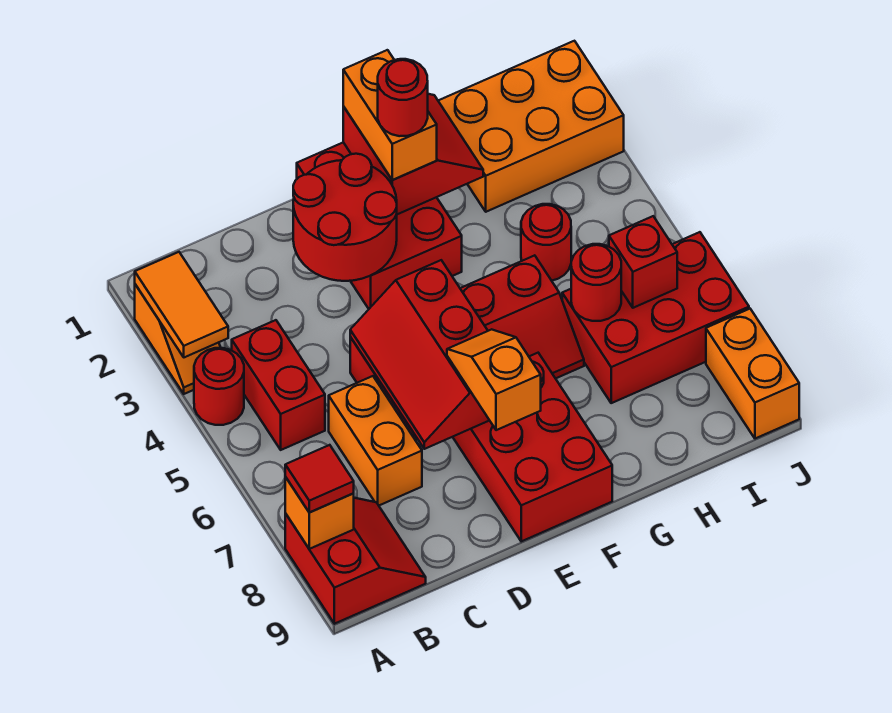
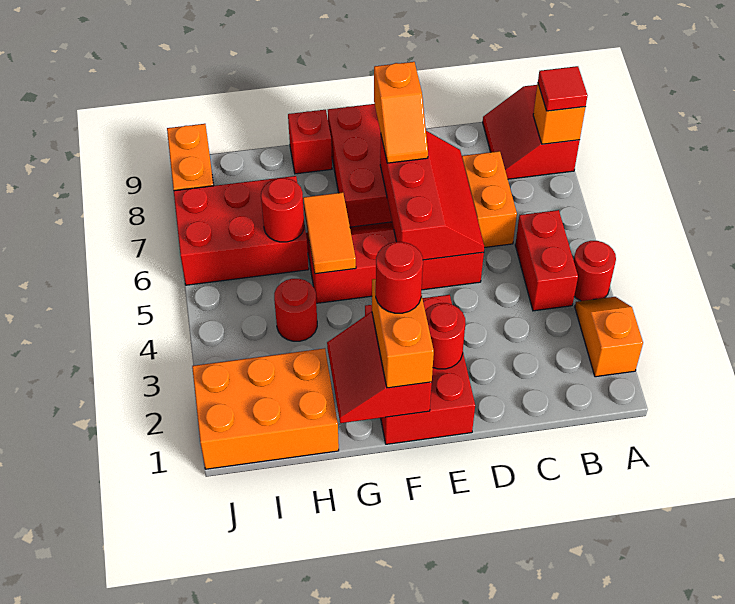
orange tile A2:A3 level 2 -> orange tile G5:G6 level 2
red round brick D2:E3 level 2 -> red round brick E2 level 2
red brick I6 level 2 -> red brick G9 level 1

